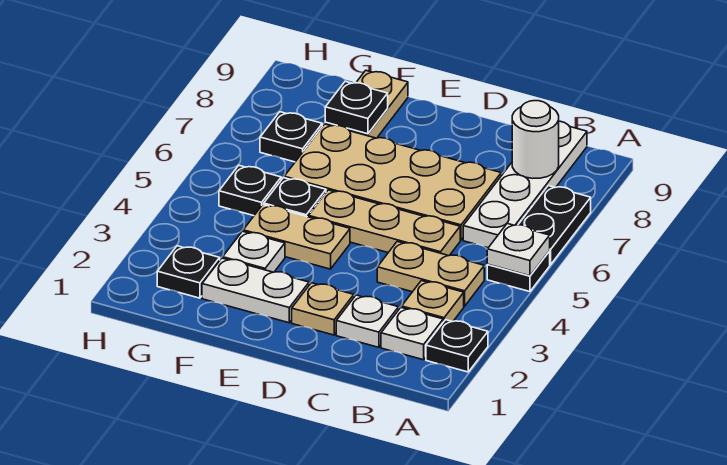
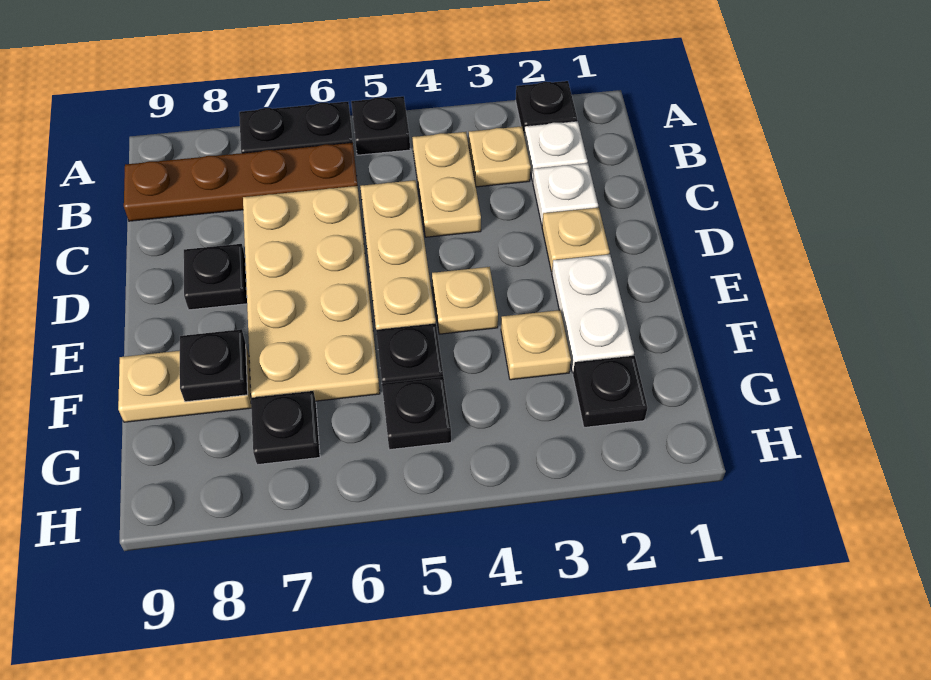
white plate A5 level 2 -> none
white plate B6:B9 level 1 -> brown plate B6:B9 level 1
white round brick B8 level 2 -> none
none -> black plate D8 level 1
tan plate E4:F4 level 1 -> tan plate E4 level 1
white plate F3 level 1 -> tan plate F3 level 1

